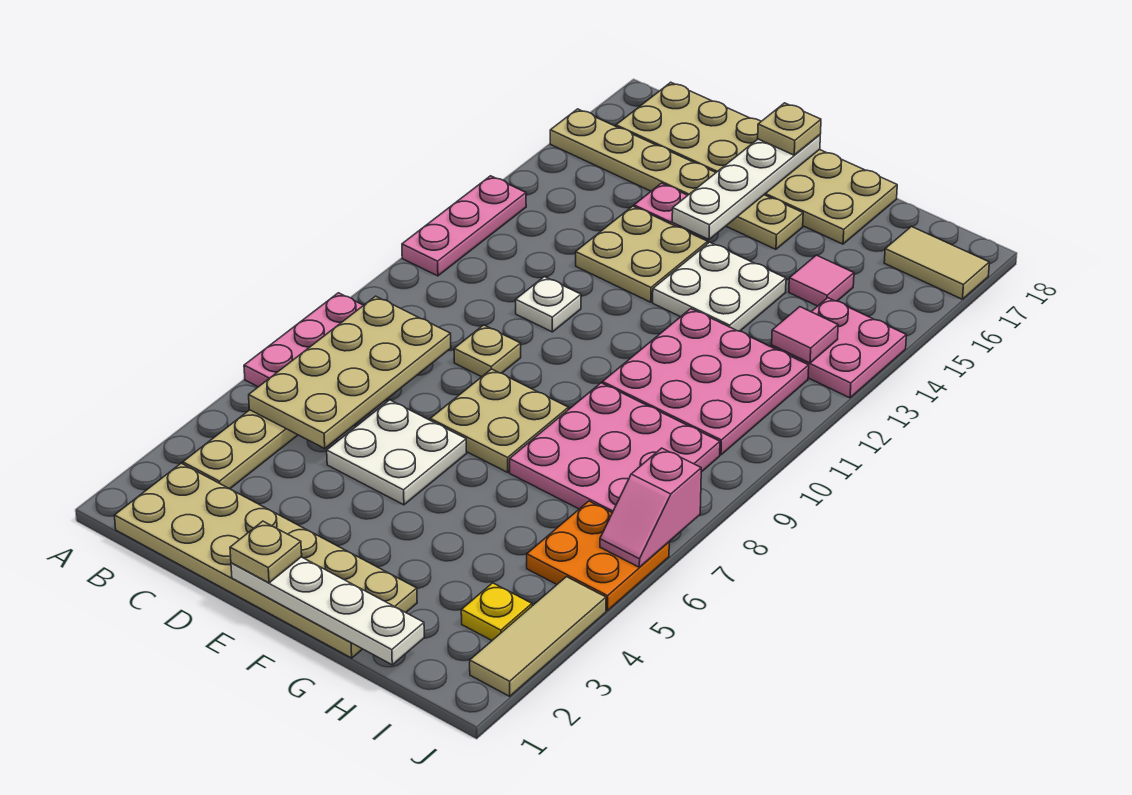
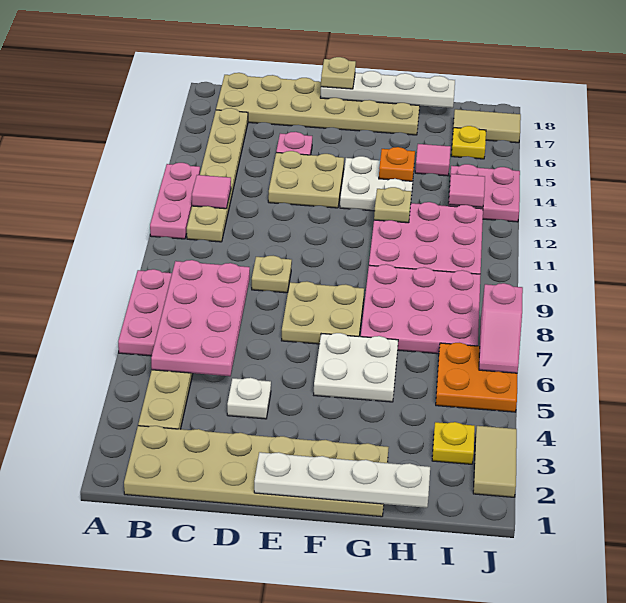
tan plate A16:F16 level 1 -> tan plate B11:B16 level 1
tan plate B5:C8 level 2 -> pink plate B5:C8 level 2
none -> pink tile B12 level 2
white plate D5:E6 level 1 -> white plate F5:G6 level 1
white plate D11 level 1 -> white plate D4 level 1
tan plate E1 level 3 -> tan plate G12 level 2
white plate E15:E18 level 2 -> white plate E18:H18 level 2
none -> orange plate G14 level 2
none -> yellow plate I16 level 1
tan tile J2:J4 level 1 -> tan tile J2:J3 level 1

